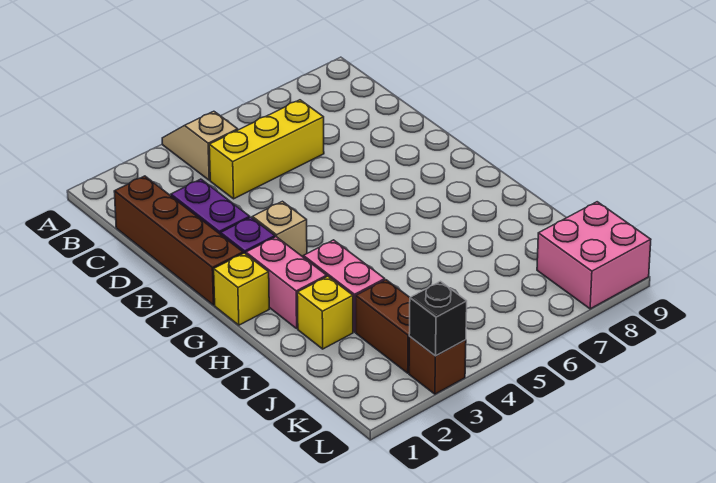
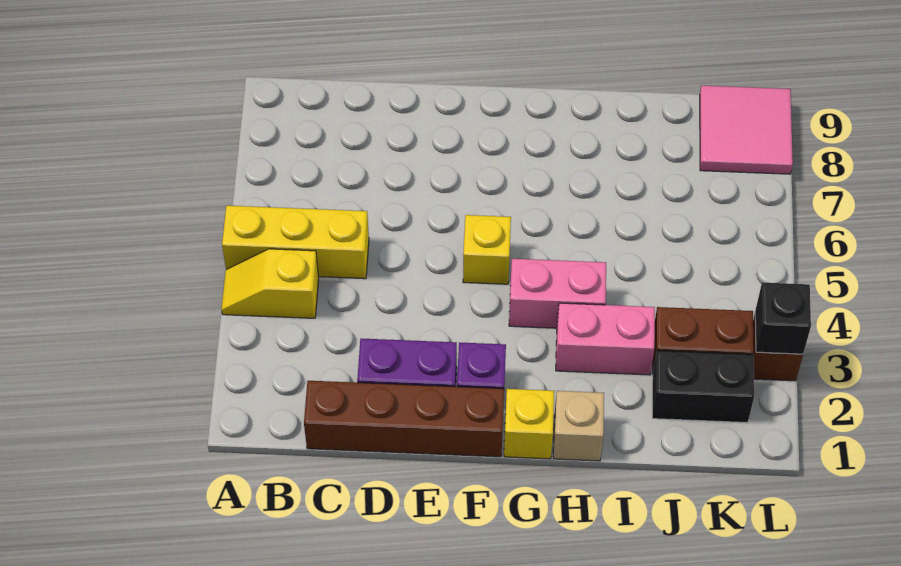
tan slope A4:B4 level 1 top B -> yellow slope A4:B4 level 1 top B
yellow brick C4:C6 level 1 -> yellow brick A5:C5 level 1
tan brick F3 level 1 -> tan brick H1 level 1
pink brick G2:H2 level 1 -> pink brick G4:H4 level 1
yellow brick I2 level 1 -> yellow brick F5 level 1
none -> black brick J2:K2 level 1
pink brick K8:L9 level 1 -> pink tile K8:L9 level 1

